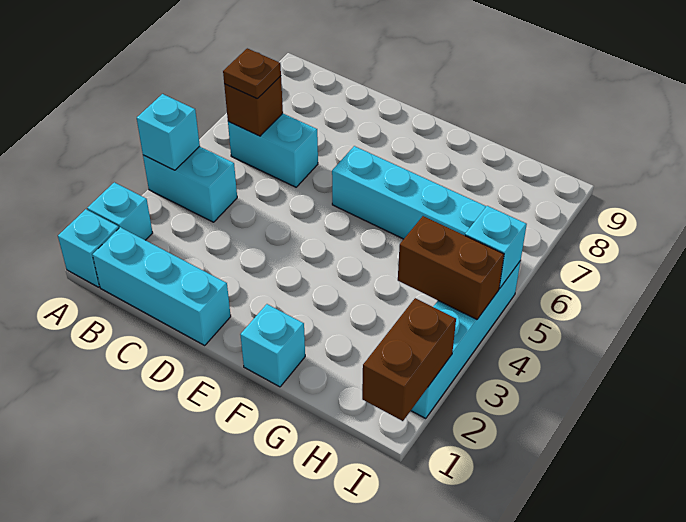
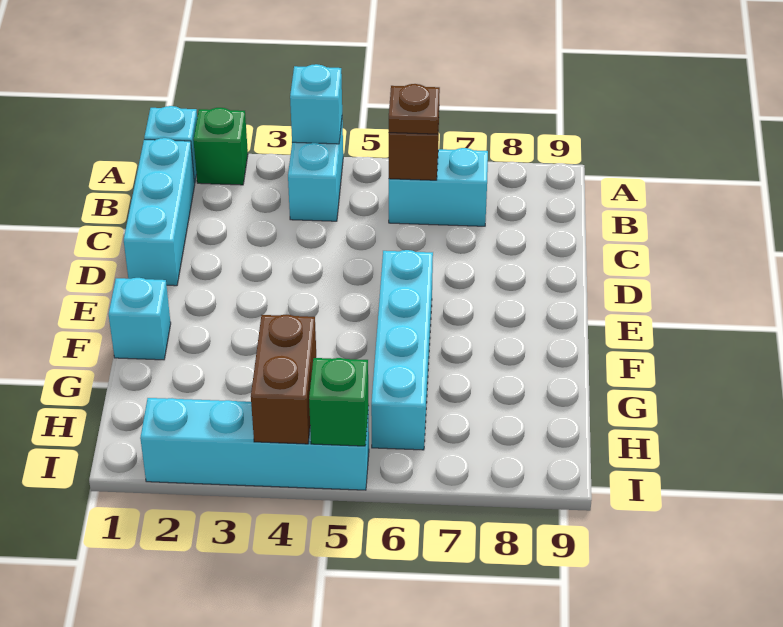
cyan brick A2 level 1 -> green brick A2 level 1
cyan brick B6:C6 level 1 -> cyan brick B6:B7 level 1
brown brick I1:I2 level 2 -> none
cyan brick I5 level 2 -> green brick I5 level 2

